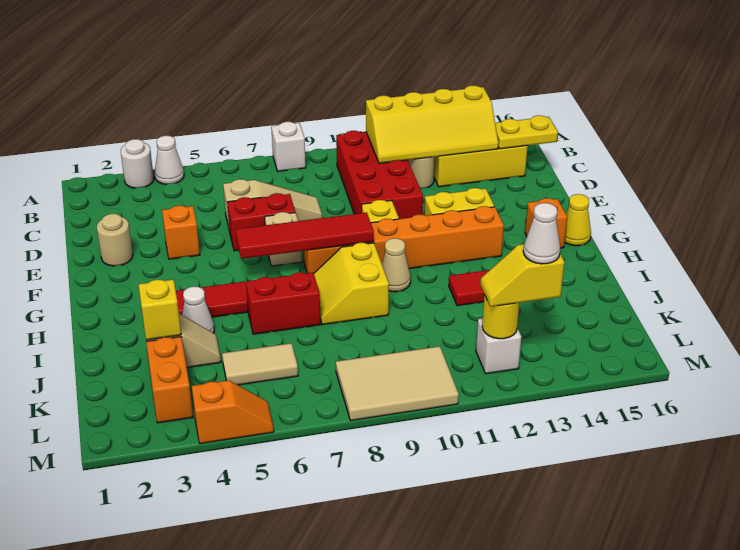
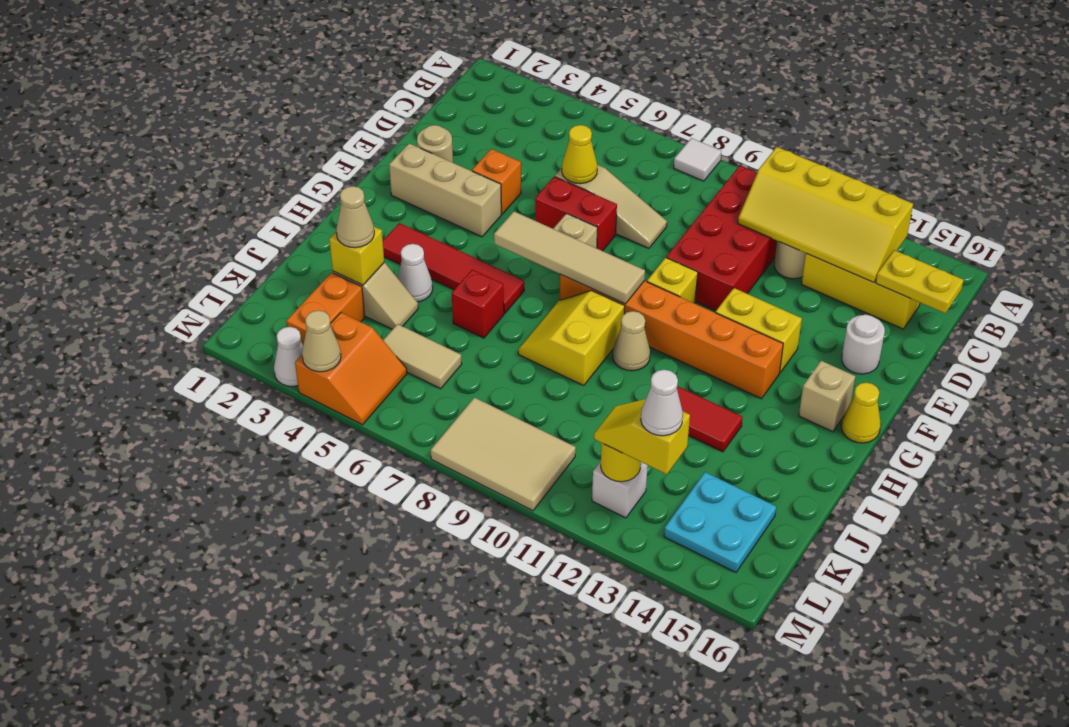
white round brick A3 level 1 -> white round brick E15 level 1
white cone A4 level 1 -> white cone M3 level 1
white brick A8 level 1 -> white tile A8 level 1
none -> yellow cone D6 level 2
none -> tan brick F2:F4 level 1
red tile G6:G9 level 2 -> tan tile G6:G9 level 2
orange brick G15 level 1 -> tan brick G15 level 1
red brick I6:I7 level 1 -> red brick I6 level 1
none -> tan cone J3 level 3
none -> cyan plate K14:L15 level 1
orange slope M4:M5 level 1 top 4 -> orange slope L4:M5 level 1 top 4
none -> tan cone M4 level 2

